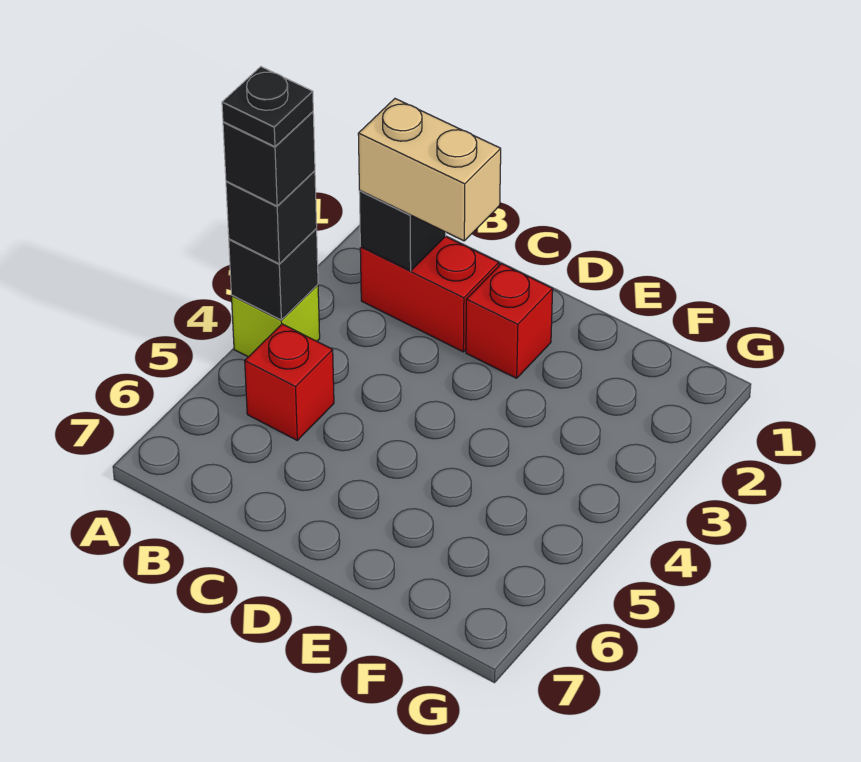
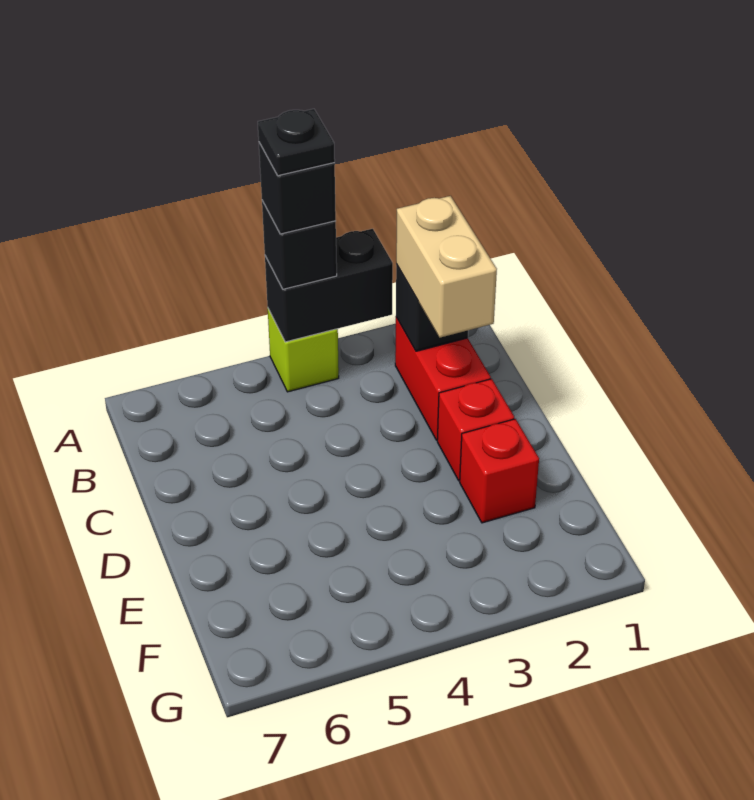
black brick A4 level 2 -> black brick A3:A4 level 2
red brick B5 level 1 -> red brick E2 level 1

